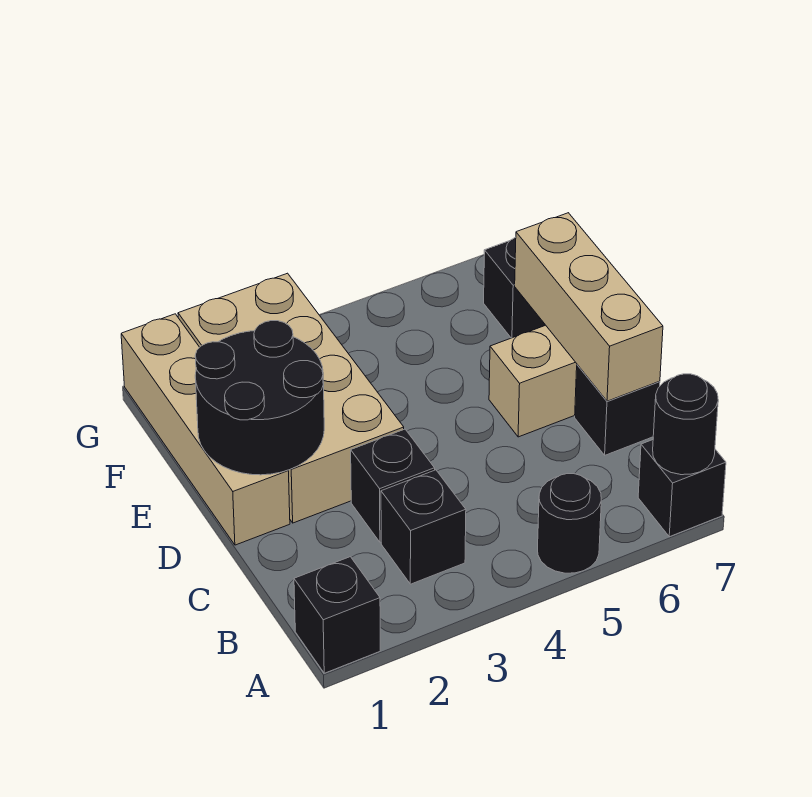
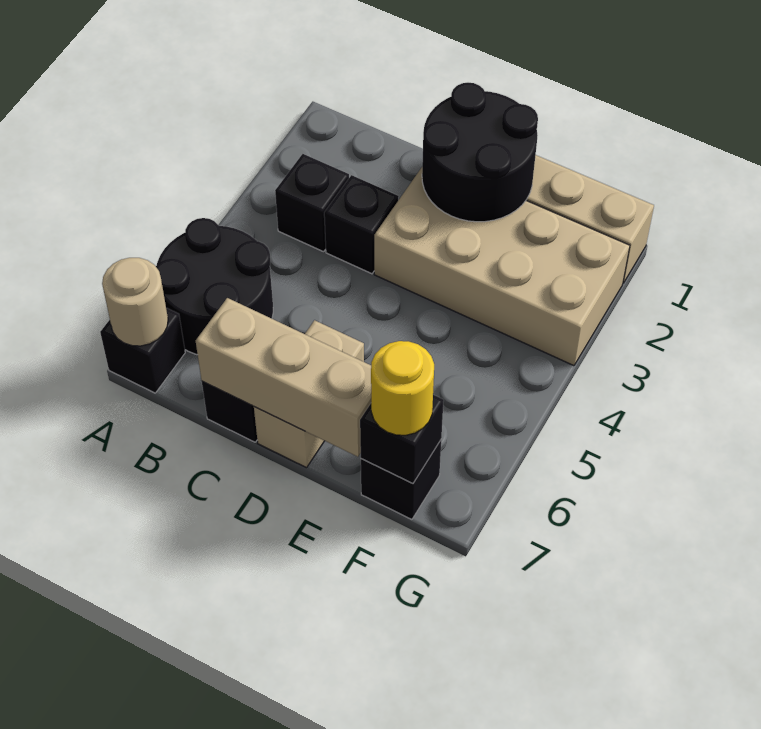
black brick A1 level 1 -> black brick F7 level 2
black round brick A5 level 1 -> black round brick A5:B6 level 1
black round brick A7 level 2 -> tan round brick A7 level 2
none -> yellow round brick F7 level 3

